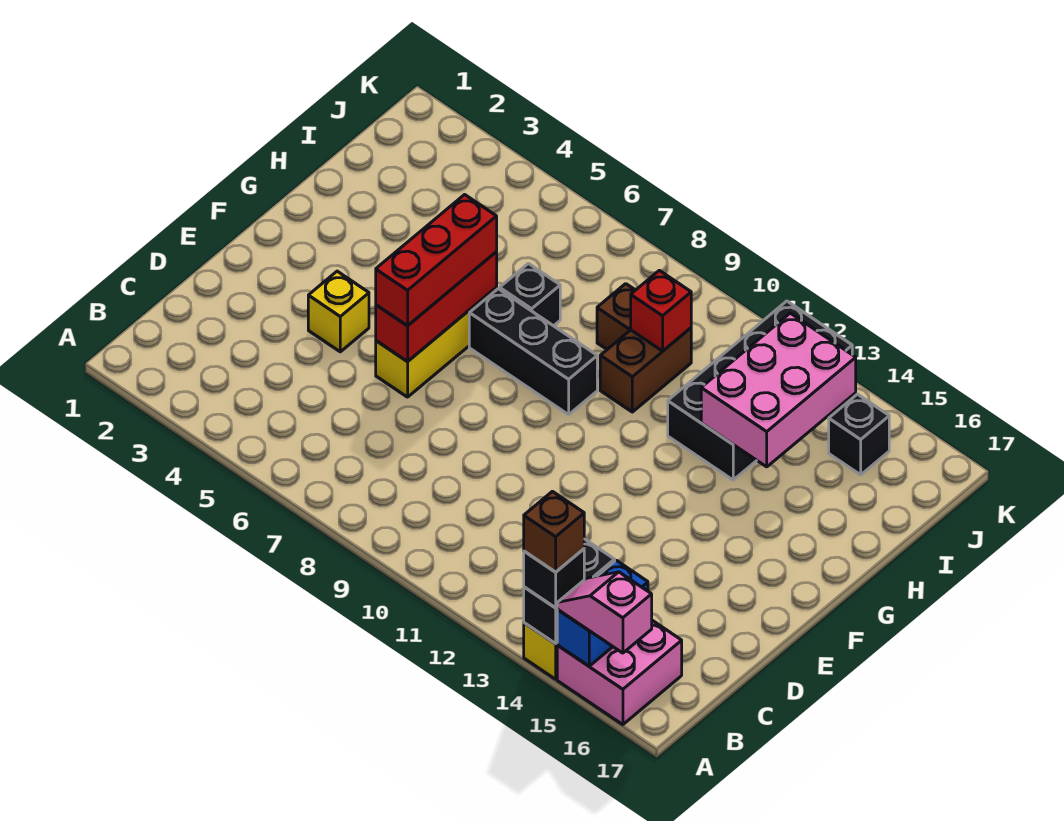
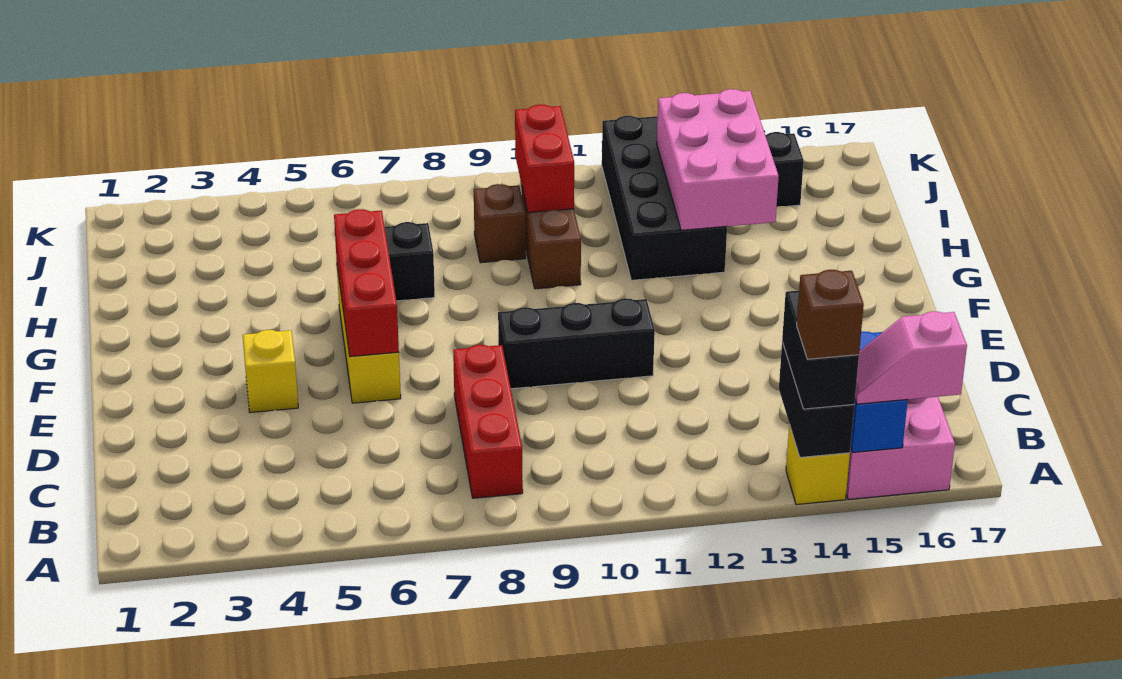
black brick A14 level 3 -> black brick A14:B14 level 3
red brick E6:G6 level 3 -> red brick B8:D8 level 1
black brick G7:G9 level 1 -> black brick E9:E11 level 1
red brick I10 level 2 -> red brick I10:J10 level 2

